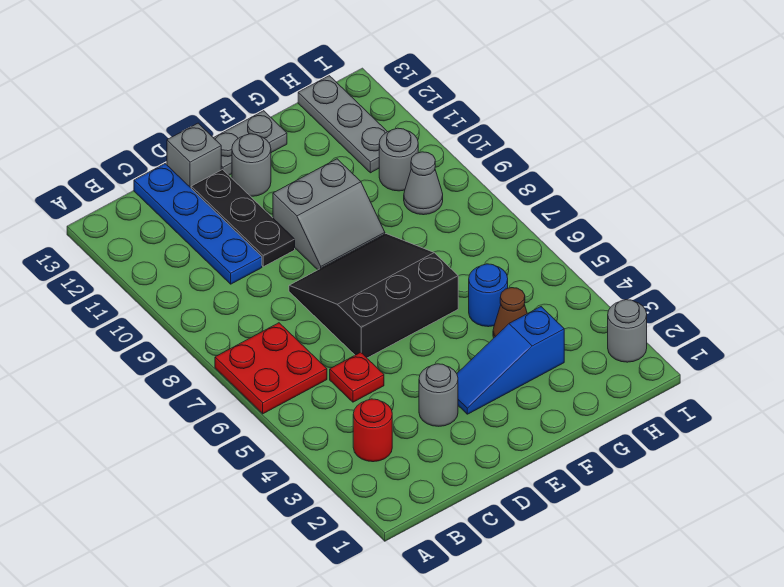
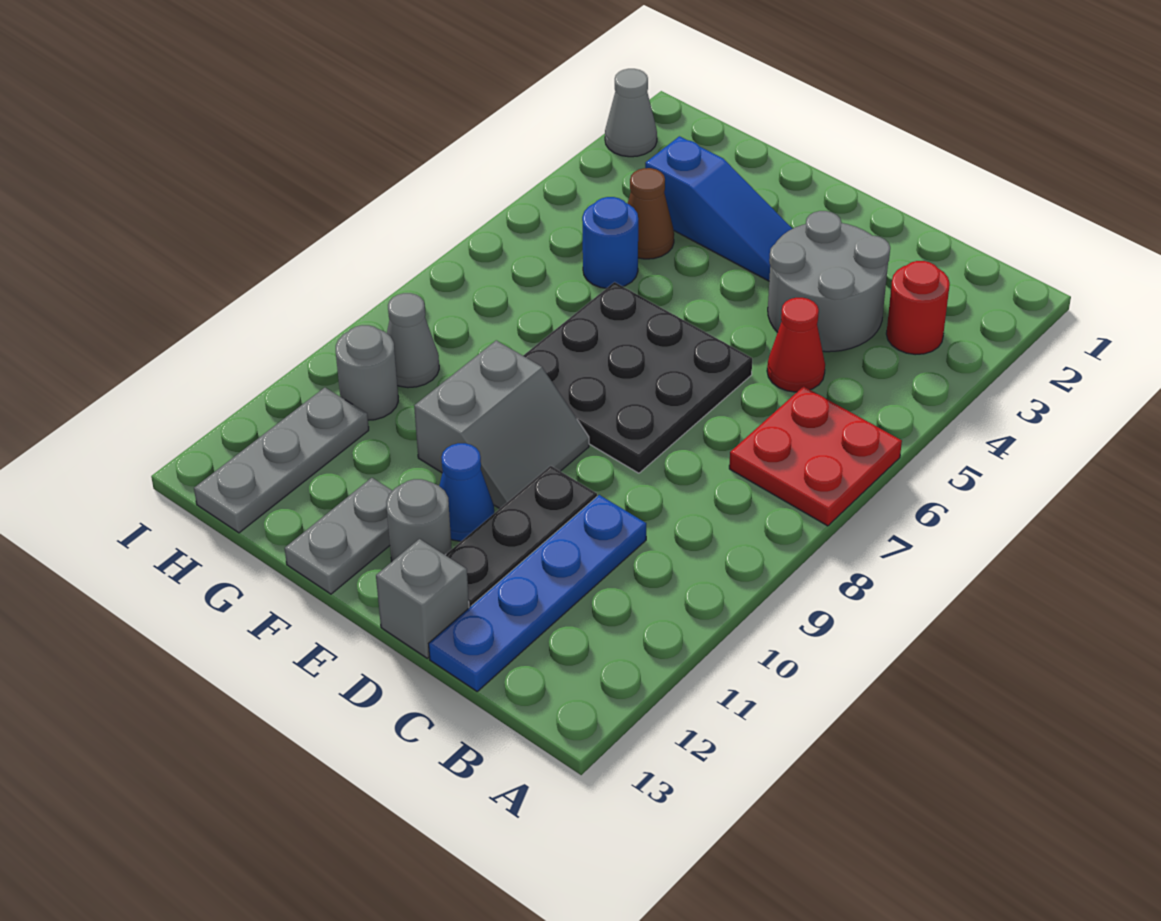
red plate C5 level 1 -> red cone C5 level 1
grey round brick D3 level 1 -> grey round brick C3:D4 level 1
black slope D6:F8 level 1 top 6 -> black plate D6:F8 level 1
grey slope E9:F10 level 1 top 10 -> grey slope E9:F10 level 1 top F
none -> blue cone E11 level 1
grey plate E13:F13 level 1 -> grey plate F12:F13 level 1
grey round brick I2 level 1 -> grey cone I2 level 1

